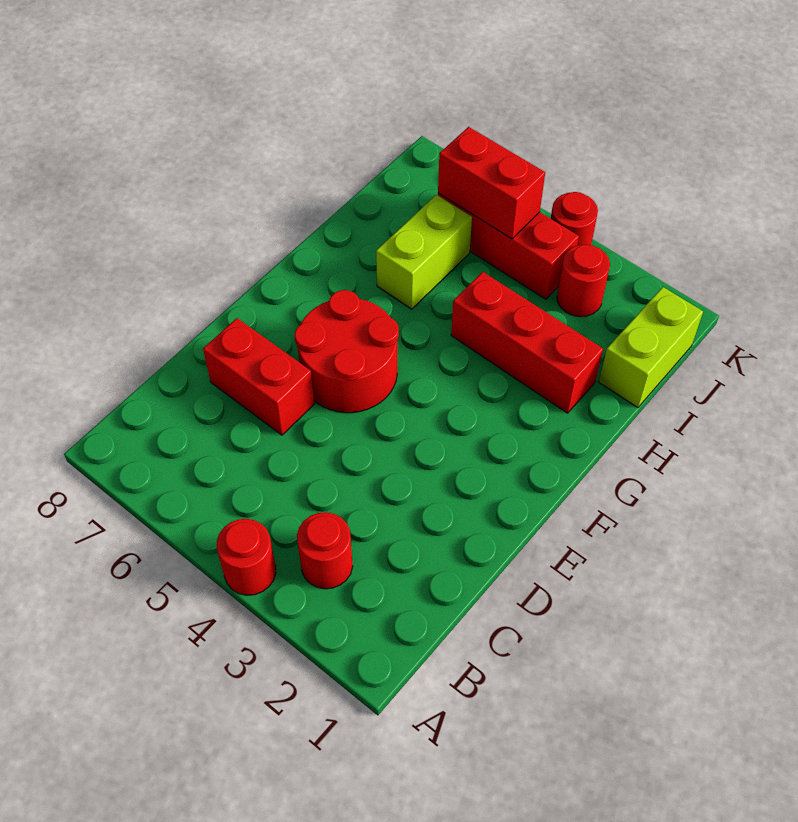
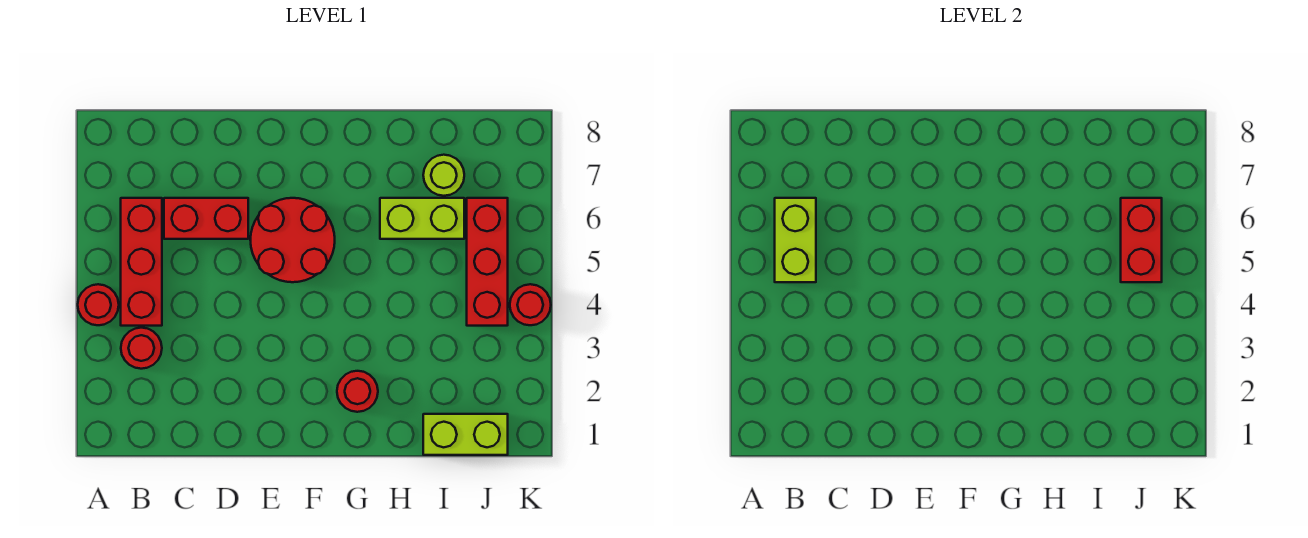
none -> lime brick B5:B6 level 2
red brick D6:D7 level 1 -> red brick C6:D6 level 1
red brick H2:H4 level 1 -> red brick B4:B6 level 1
none -> lime round brick I7 level 1
red round brick J3 level 1 -> red round brick G2 level 1

